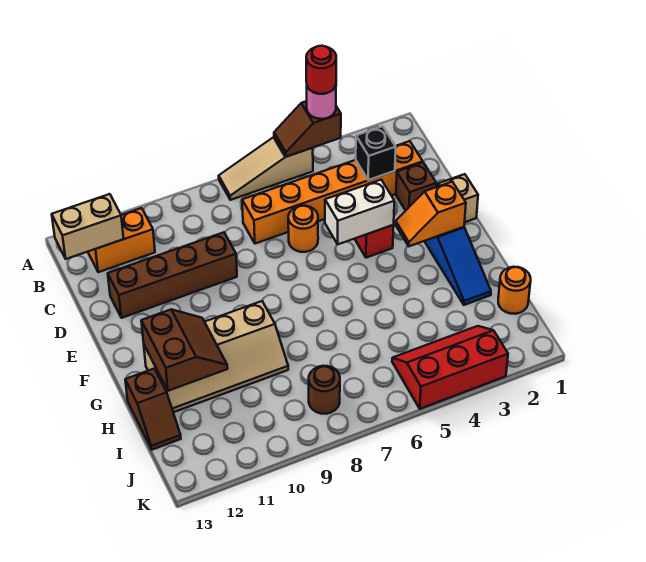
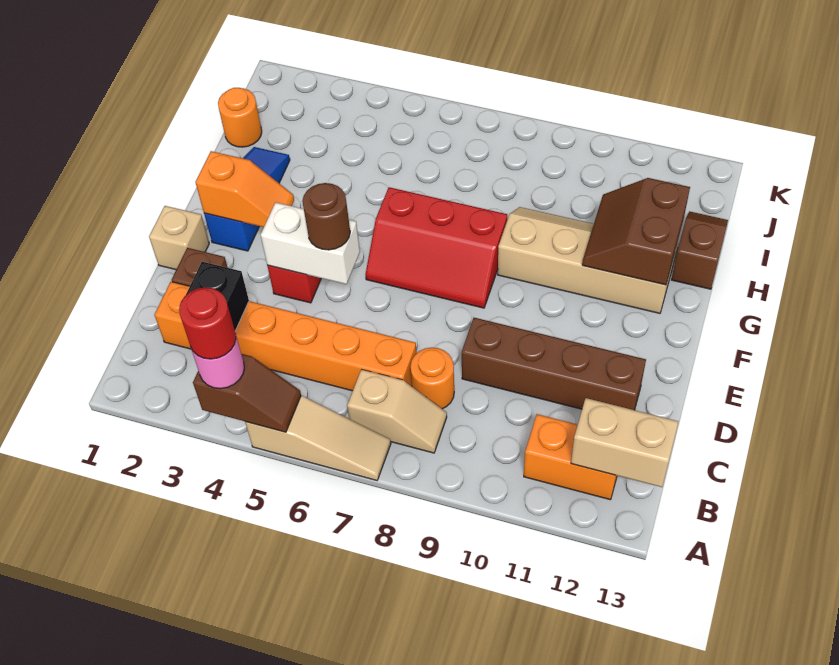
none -> tan slope B7:B8 level 1 top 7
orange round brick D6 level 1 -> orange round brick C8 level 1
red slope J3:K5 level 1 top K -> red slope F6:G8 level 1 top G
brown round brick J8 level 1 -> brown round brick E5 level 3

